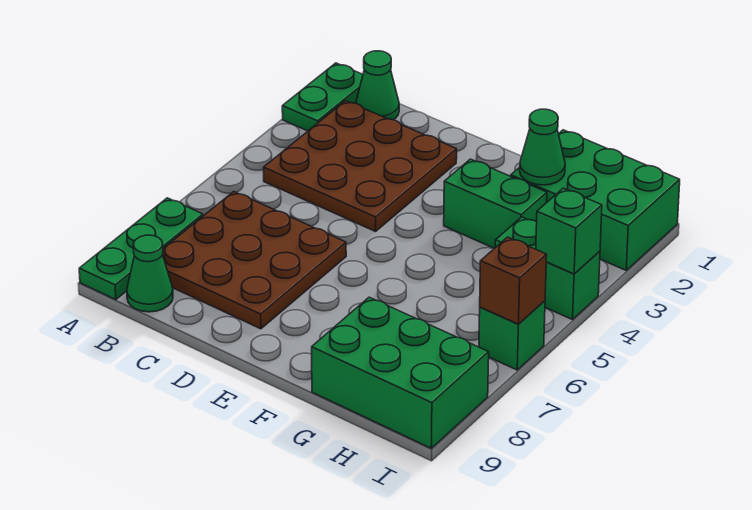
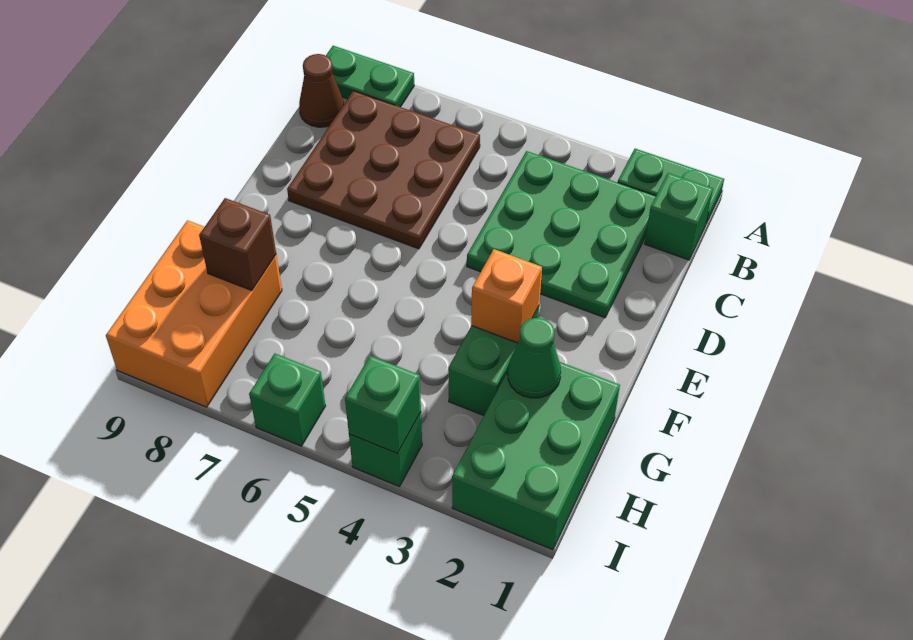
green plate A7:A9 level 1 -> green plate A8:A9 level 1
green cone B1 level 1 -> green brick B1 level 1
brown plate B2:D4 level 1 -> green plate B2:D4 level 1
green cone B9 level 1 -> brown cone B9 level 1
none -> orange brick F3 level 2
green brick G8:I9 level 1 -> orange brick G8:I9 level 1
green brick H4:I4 level 1 -> green brick I4 level 1
brown brick I6 level 2 -> brown brick G8 level 2

